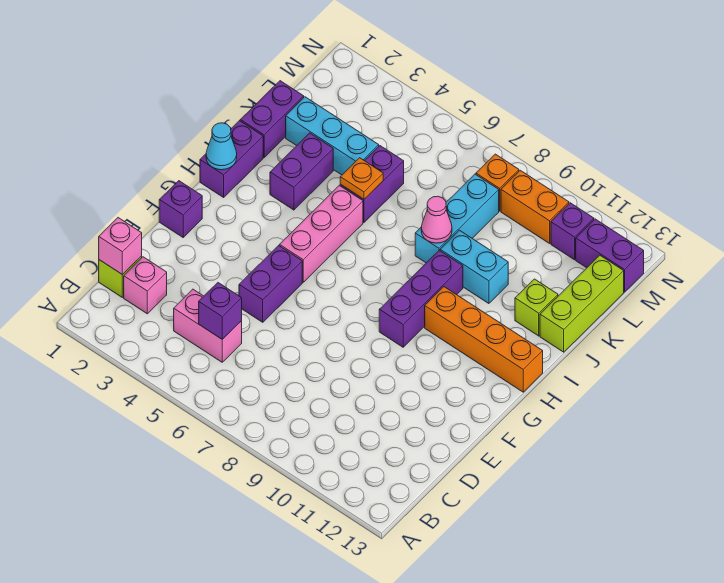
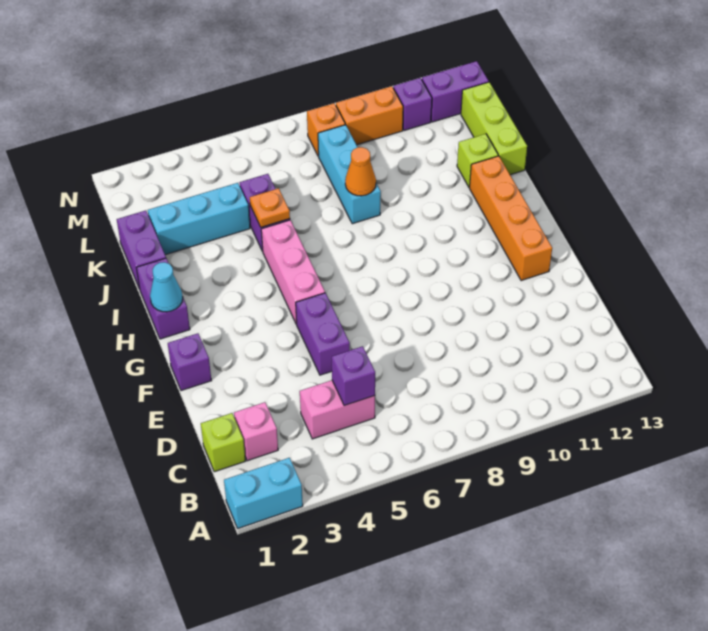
pink brick C1 level 2 -> none
purple brick G9:I9 level 1 -> none
orange brick H10:H13 level 1 -> orange brick F12:I12 level 1
purple brick I3:J3 level 1 -> none
pink cone J8 level 2 -> orange cone J8 level 2
cyan brick J9:J10 level 1 -> cyan brick A1:A2 level 1

